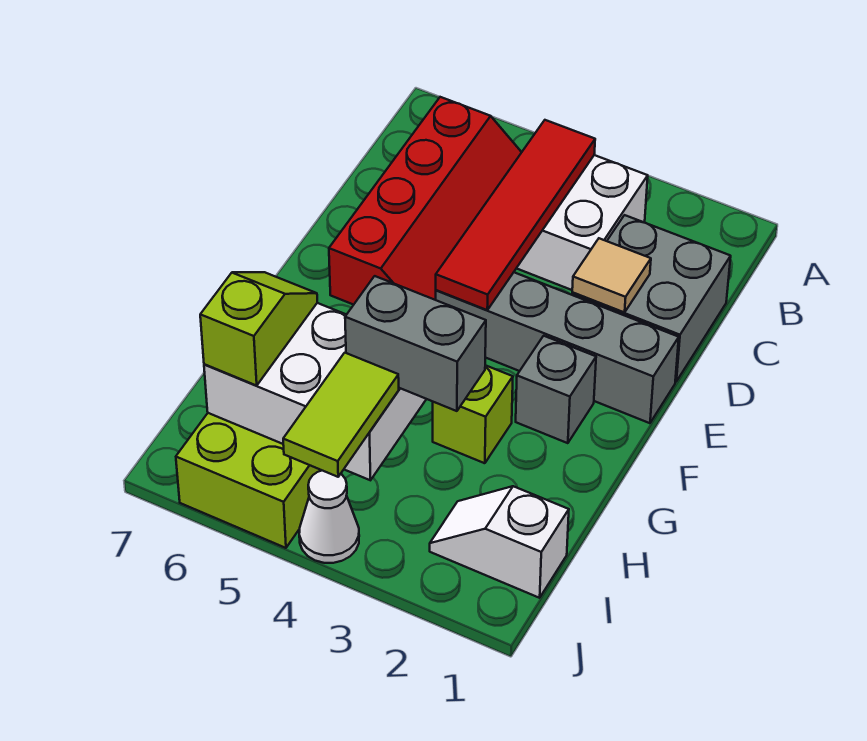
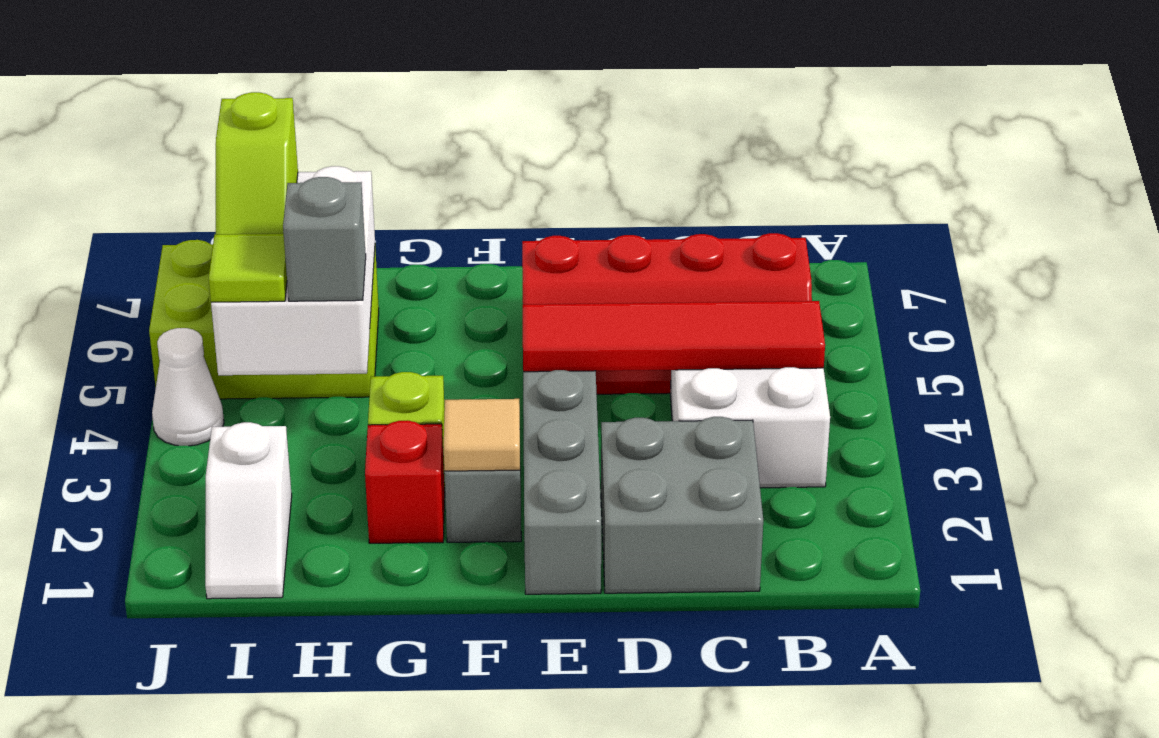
tan tile D2 level 2 -> tan tile F2 level 2
none -> red brick G2 level 1
grey brick H3:H4 level 3 -> grey brick H4 level 3
lime slope H6:I6 level 3 top I -> lime slope I5:I6 level 3 top 6
white slope I1:I2 level 1 top 1 -> white slope I1:I2 level 1 top 2
lime tile I4:J4 level 3 -> lime tile I4 level 3

